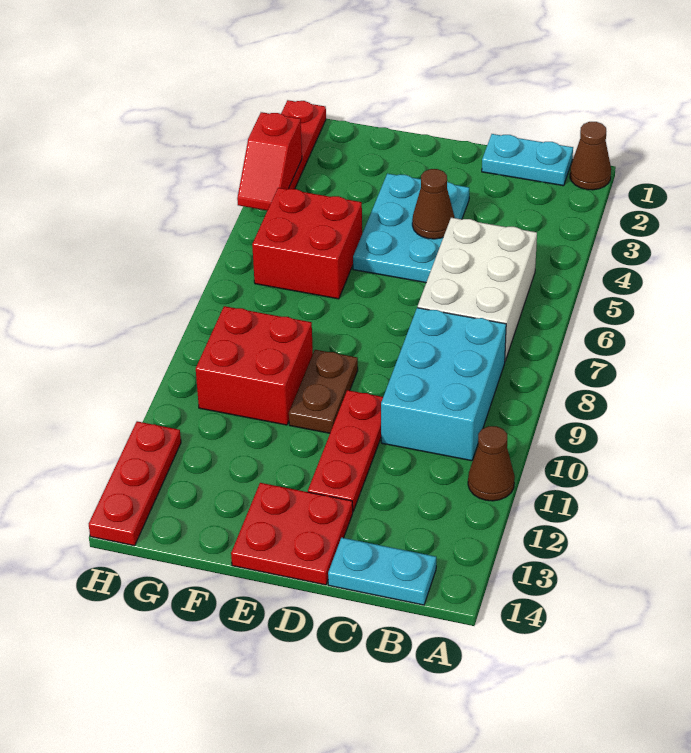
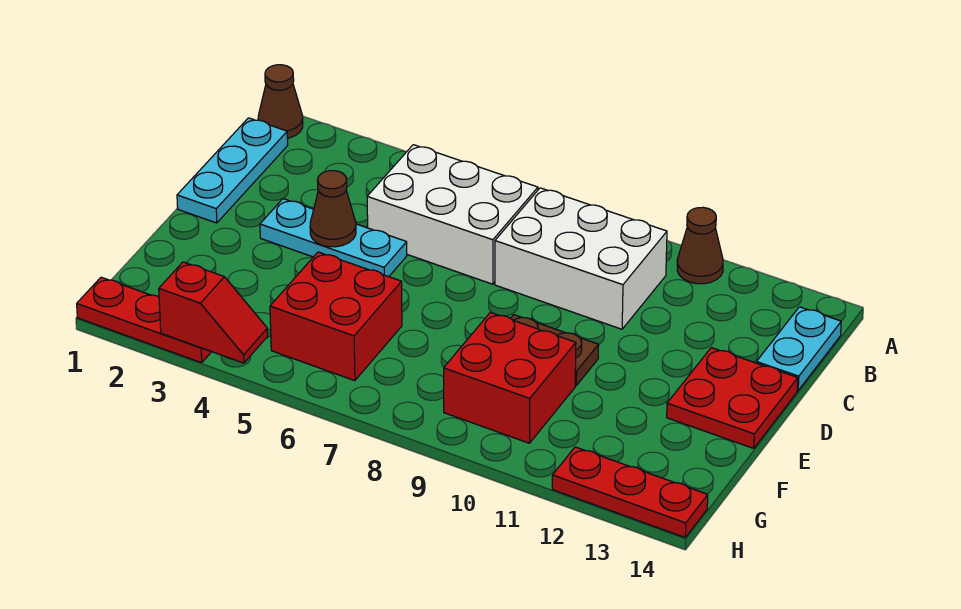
cyan plate B1:C1 level 1 -> cyan plate B1:D1 level 1
cyan brick B8:C10 level 1 -> white brick B8:C10 level 1
cyan plate D3:E5 level 1 -> cyan plate D3:D5 level 1
red plate D10:D12 level 1 -> none

